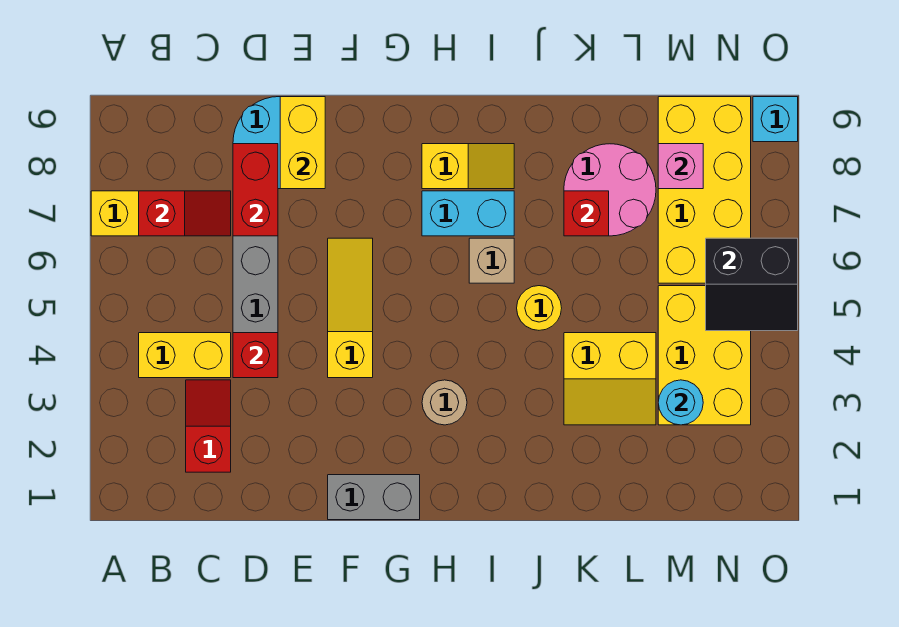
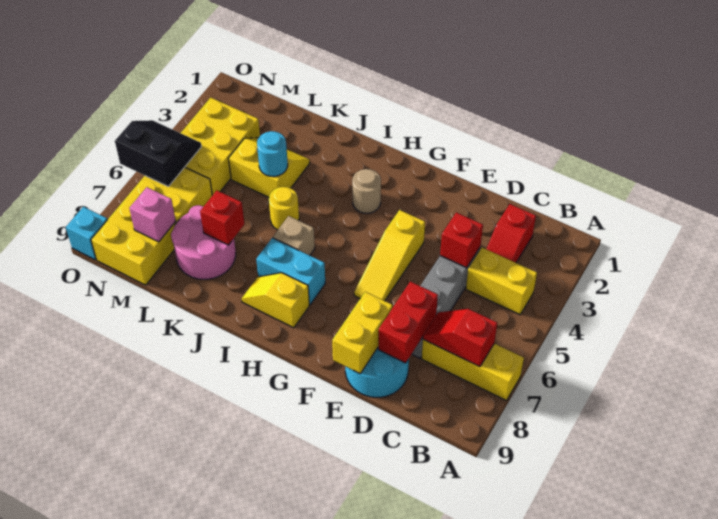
grey brick F1:G1 level 1 -> none
cyan round brick M3 level 2 -> cyan round brick K4 level 2

